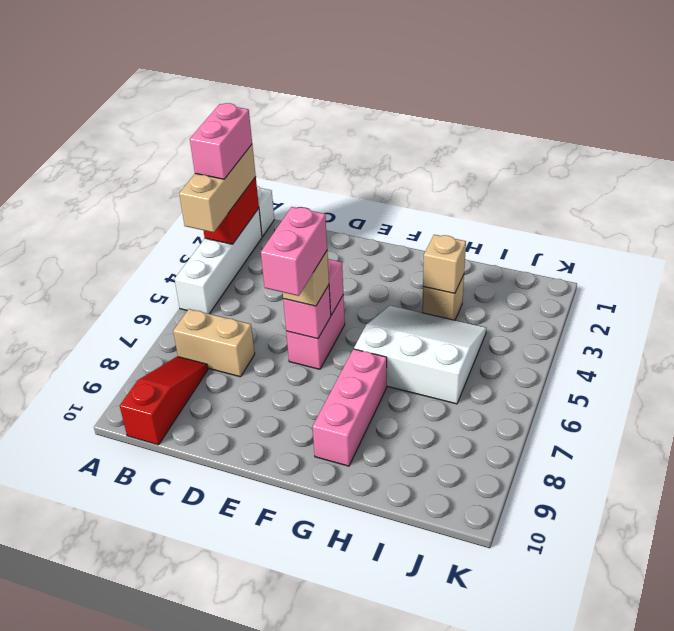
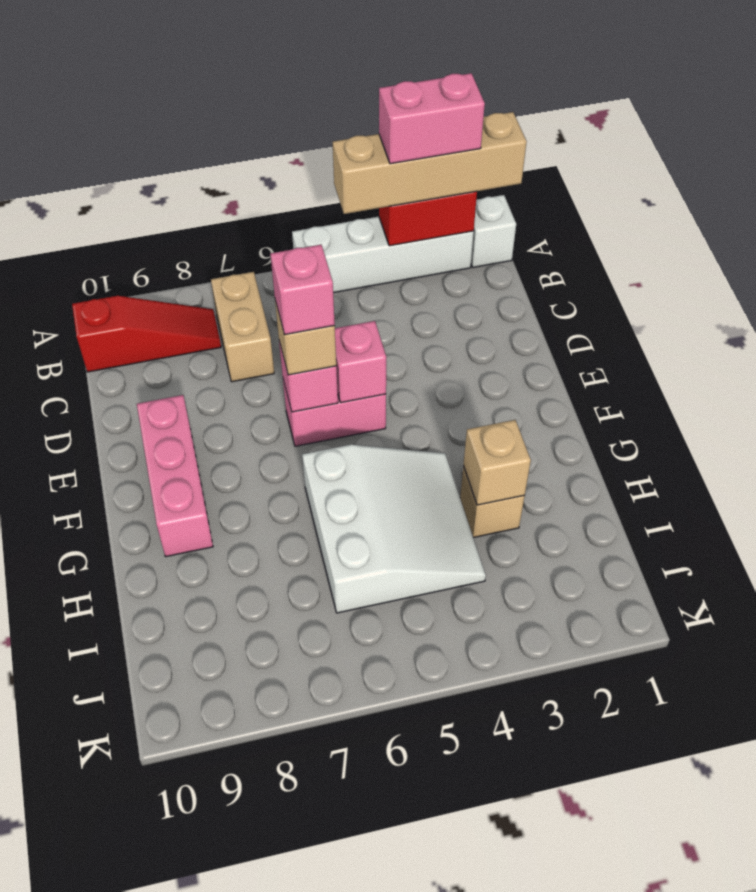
tan brick A2:A4 level 3 -> tan brick A1:A4 level 3
pink brick E6:E7 level 4 -> pink brick E6 level 4
pink brick G7:G9 level 1 -> pink brick E9:G9 level 1

